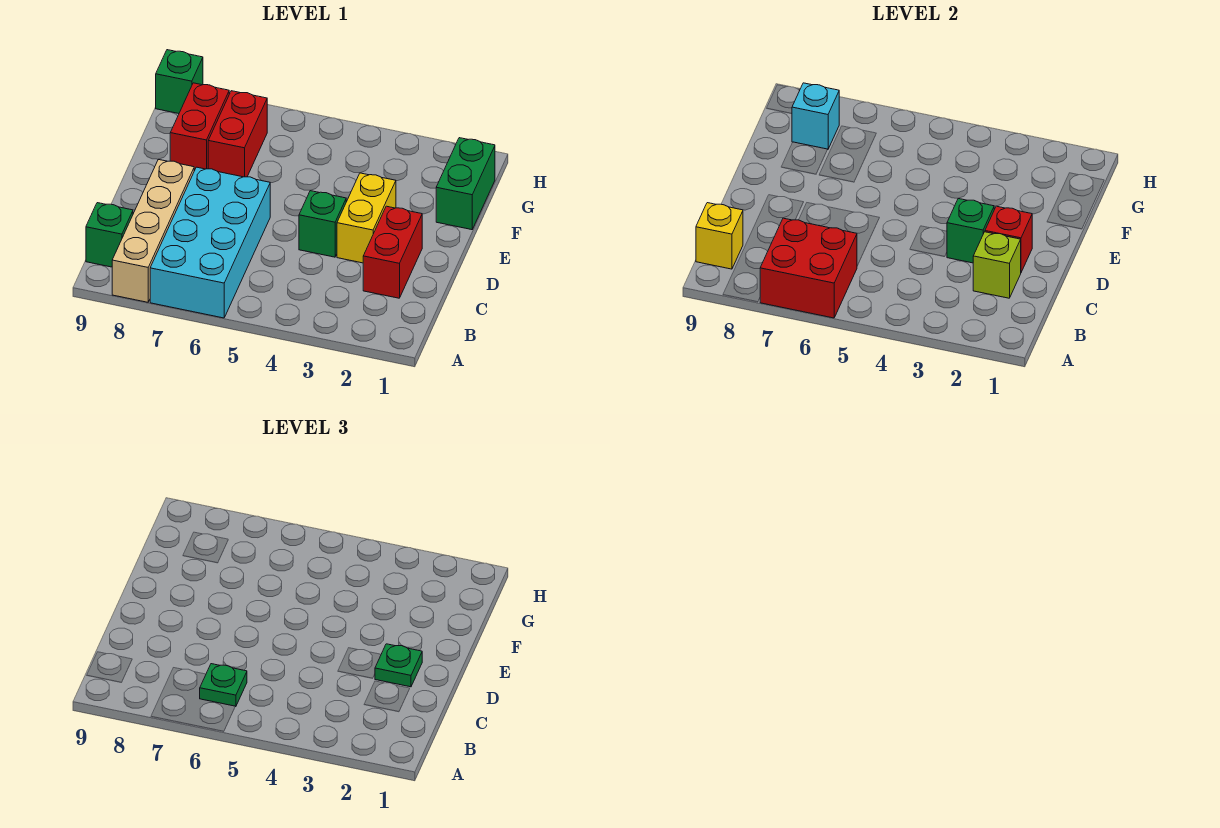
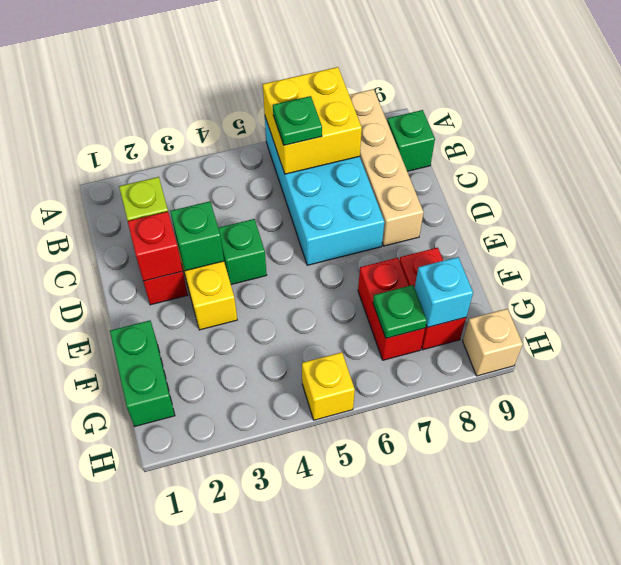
red brick A6:B7 level 2 -> yellow brick A6:B7 level 2
yellow brick B9 level 2 -> yellow brick H5 level 1
green plate D2 level 3 -> green plate G7 level 2
green brick H9 level 1 -> tan brick H9 level 1

